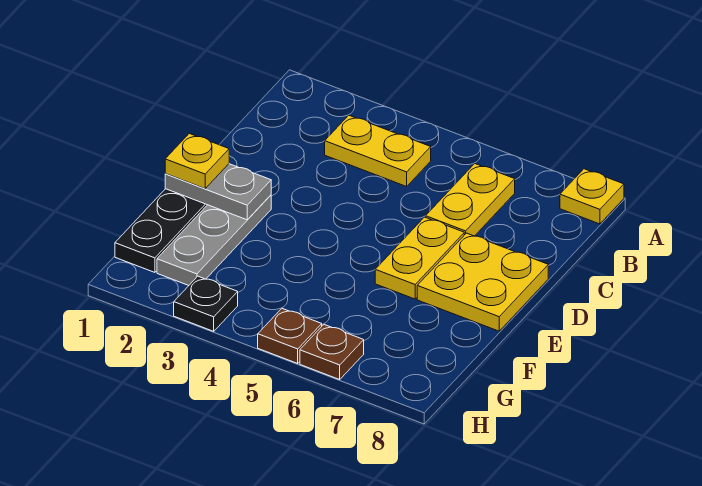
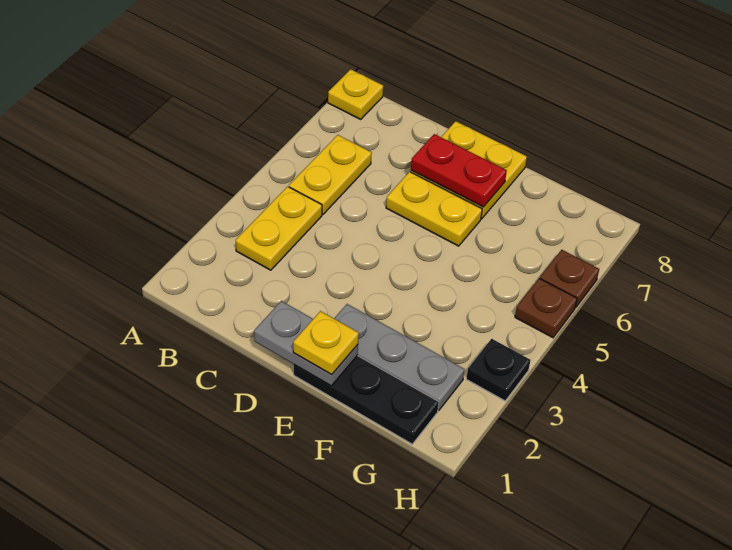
yellow plate B6:C6 level 1 -> yellow plate B5:B6 level 1
none -> red plate D7:E7 level 2
grey plate E1:E2 level 2 -> grey plate D1:E1 level 2

